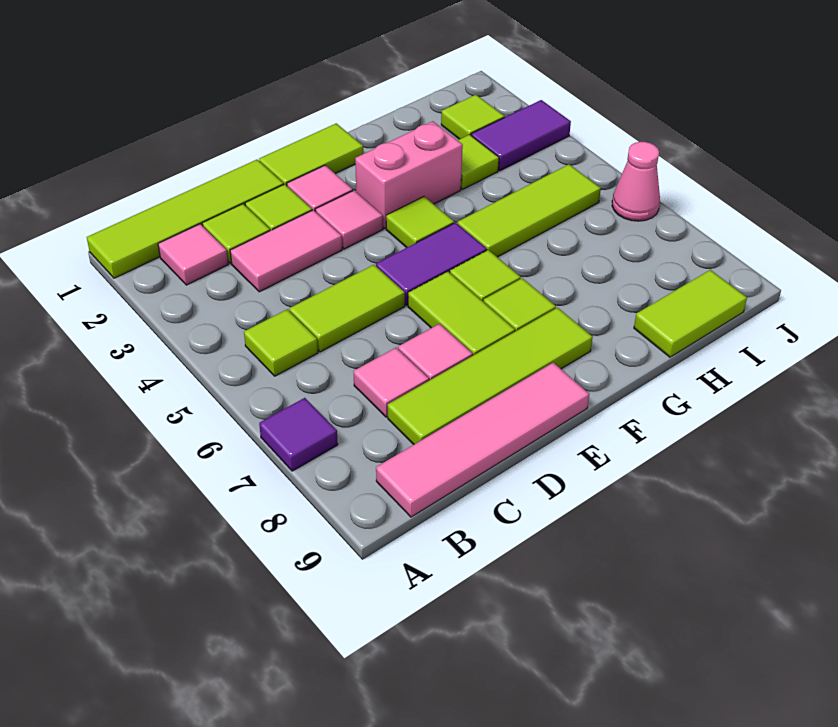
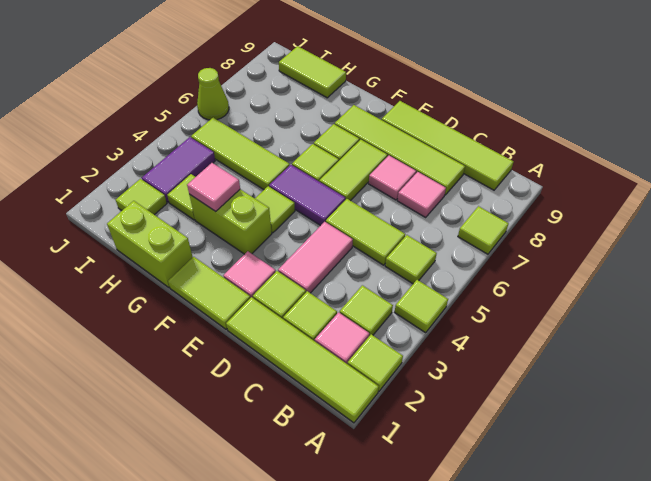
none -> lime tile A2 level 1
none -> lime tile A4 level 1
purple tile A7 level 1 -> lime tile A7 level 1
none -> lime tile B3 level 1
pink tile B9:E9 level 1 -> lime tile B9:E9 level 1
pink tile C3:D3 level 1 -> pink tile D3:D4 level 1
pink tile E3 level 1 -> pink tile G3 level 2
pink brick F3:G3 level 1 -> lime brick F3:G3 level 1
none -> lime brick G1:H1 level 1
purple tile I3:J3 level 1 -> purple tile I3:I4 level 1
pink cone J6 level 1 -> lime cone J6 level 1

